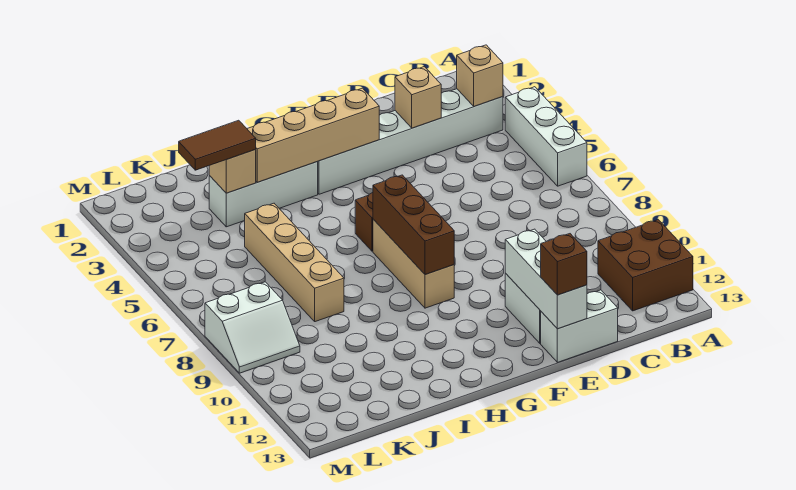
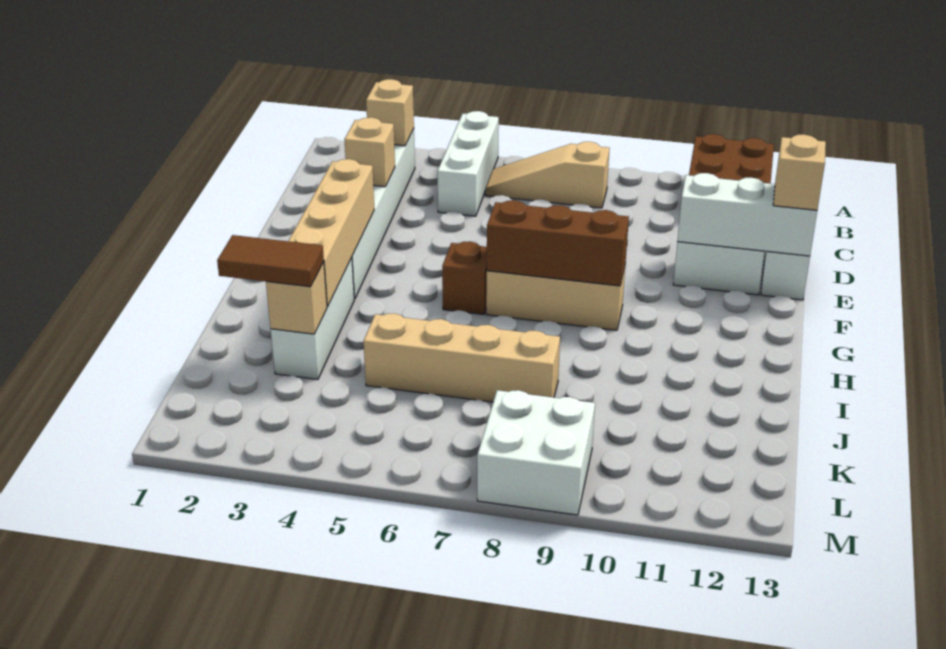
white brick A4:A6 level 1 -> white brick A5:C5 level 1
none -> tan slope B6:B8 level 1 top 8
brown brick E13 level 3 -> tan brick E13 level 3
brown tile J3:K3 level 3 -> brown tile J2:J3 level 3
white slope L8:M9 level 1 top 8 -> white brick L8:M9 level 1

